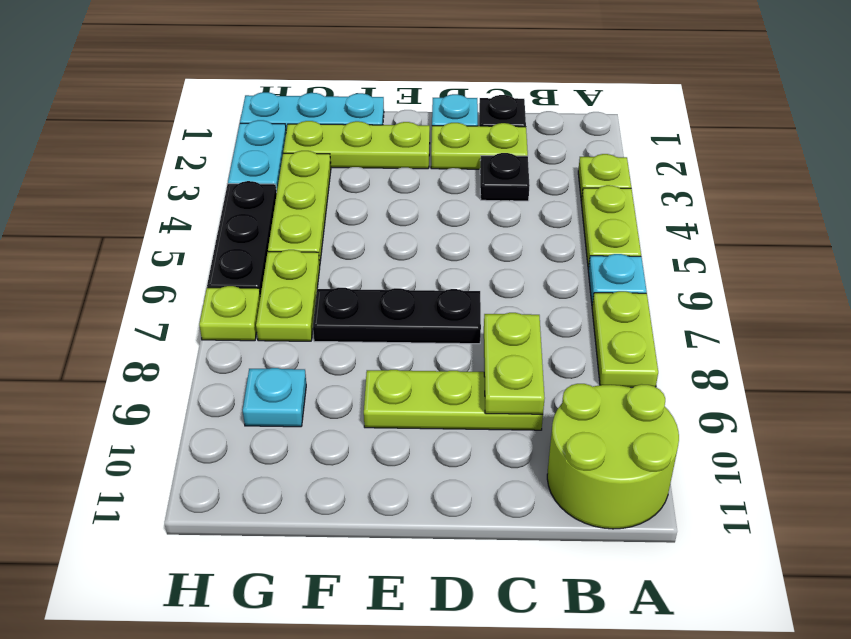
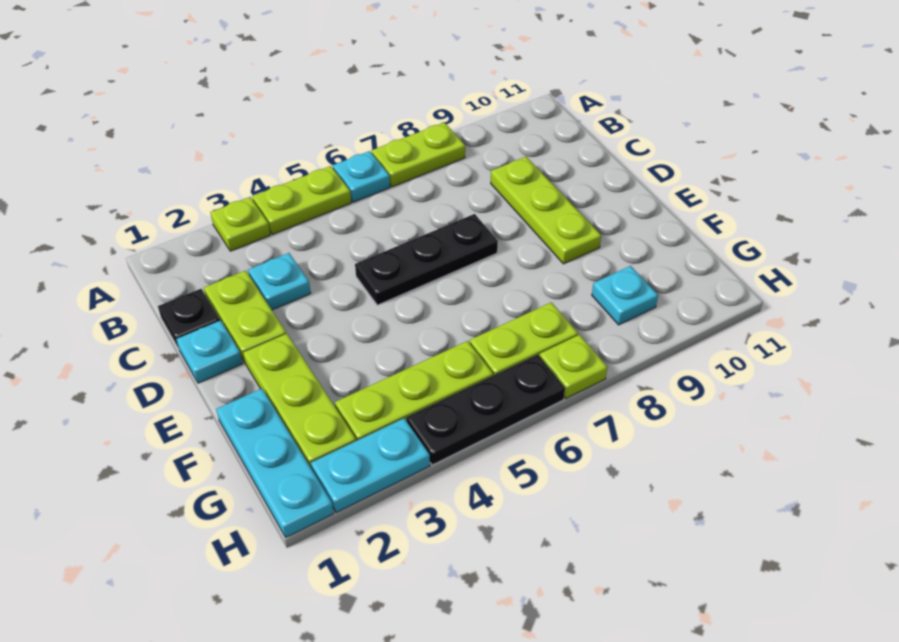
lime round brick A10:B11 level 1 -> none
black plate C3 level 1 -> cyan plate C3 level 1
lime plate C8:C9 level 2 -> none
black plate D7:F7 level 1 -> black plate D5:D7 level 1

